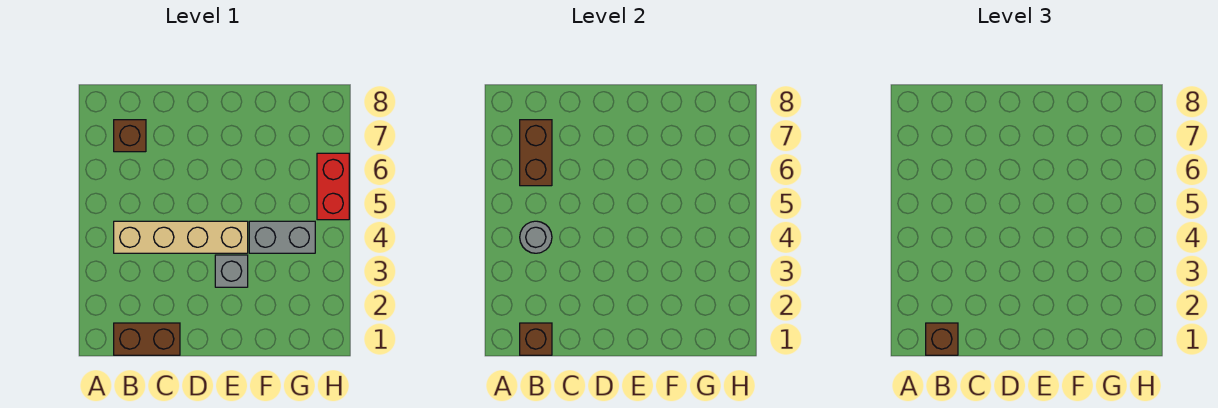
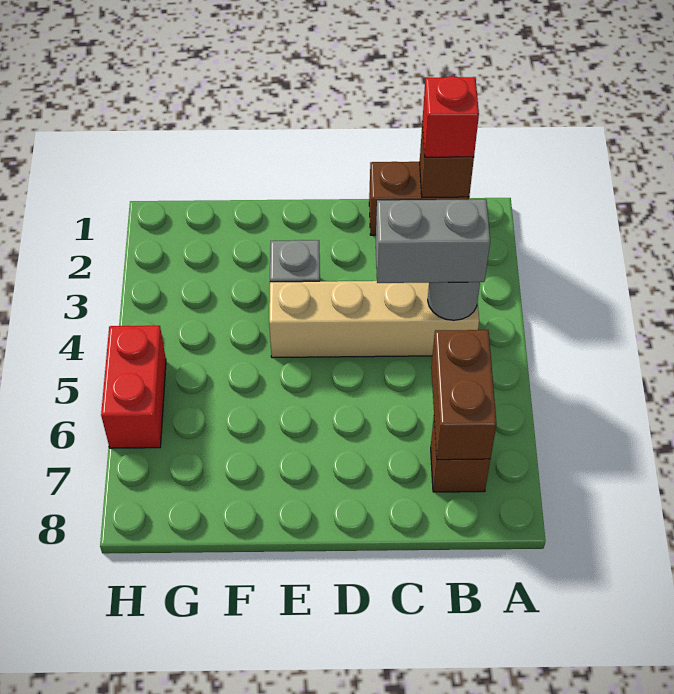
brown brick B1 level 3 -> red brick B1 level 3
grey brick F4:G4 level 1 -> grey brick B4:C4 level 3

